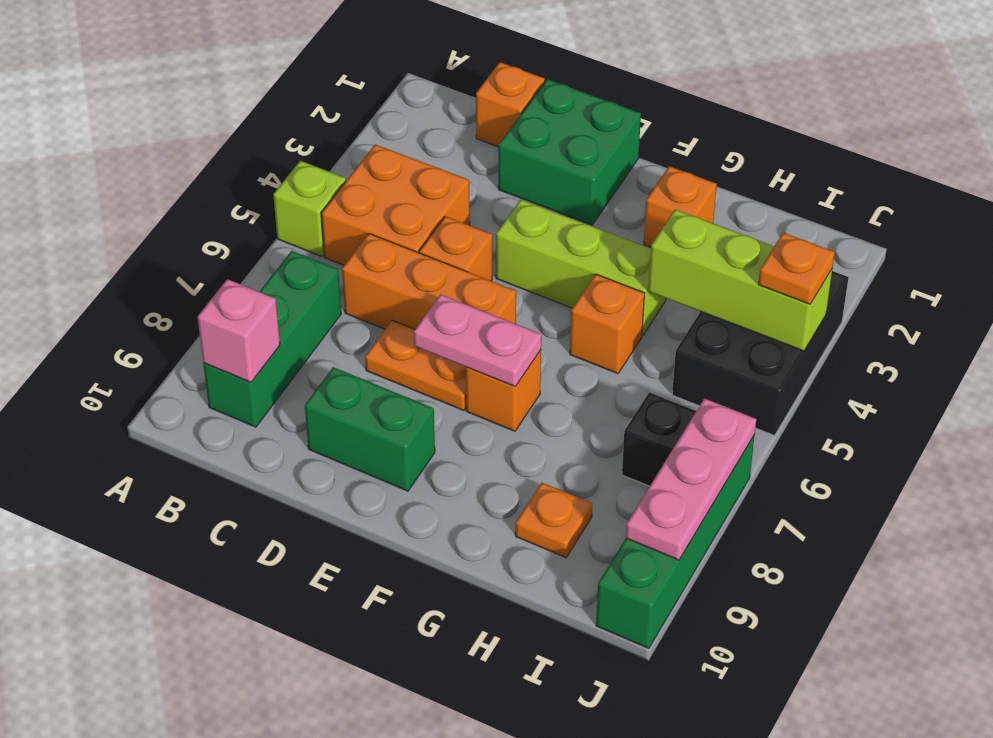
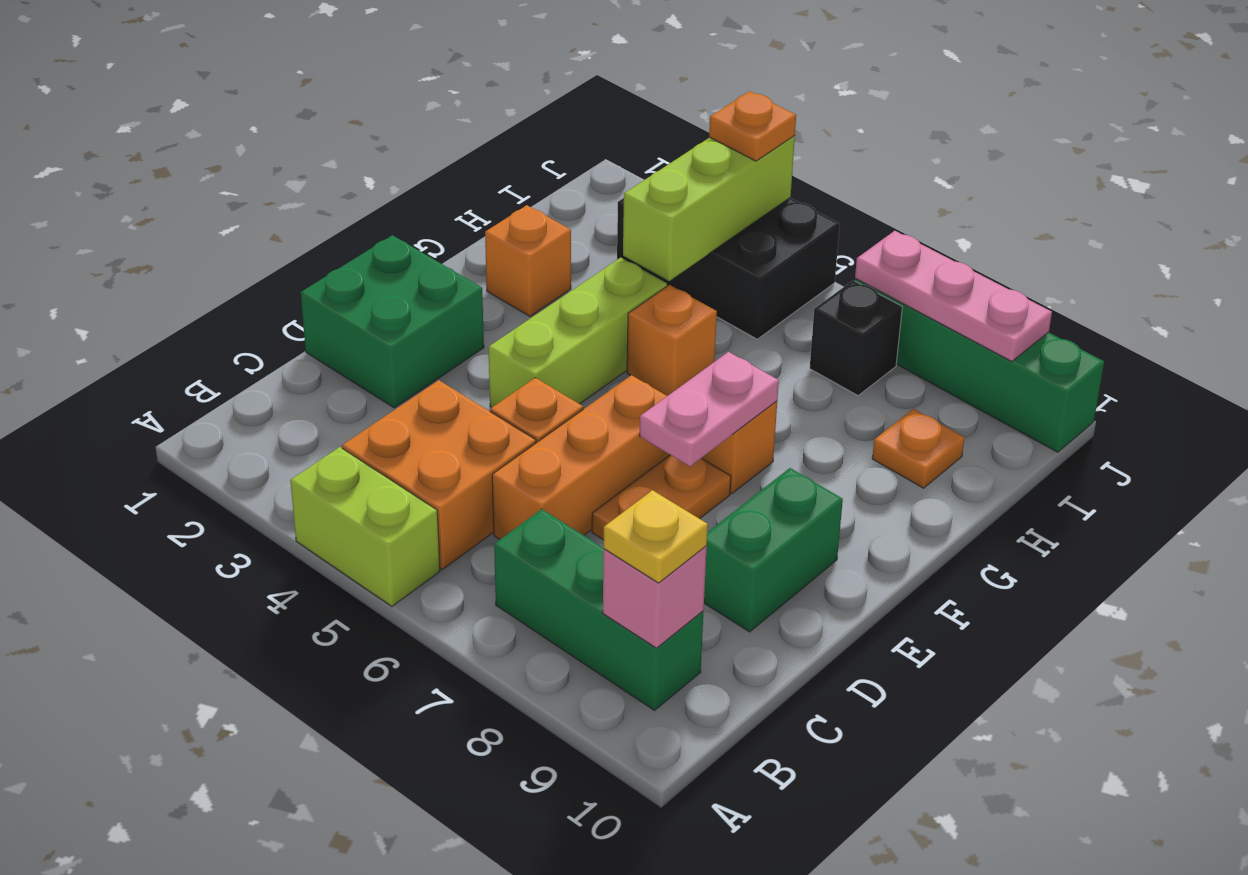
lime brick A5 level 1 -> lime brick A4:A5 level 1
none -> yellow plate B9 level 3
orange brick C1 level 1 -> none

